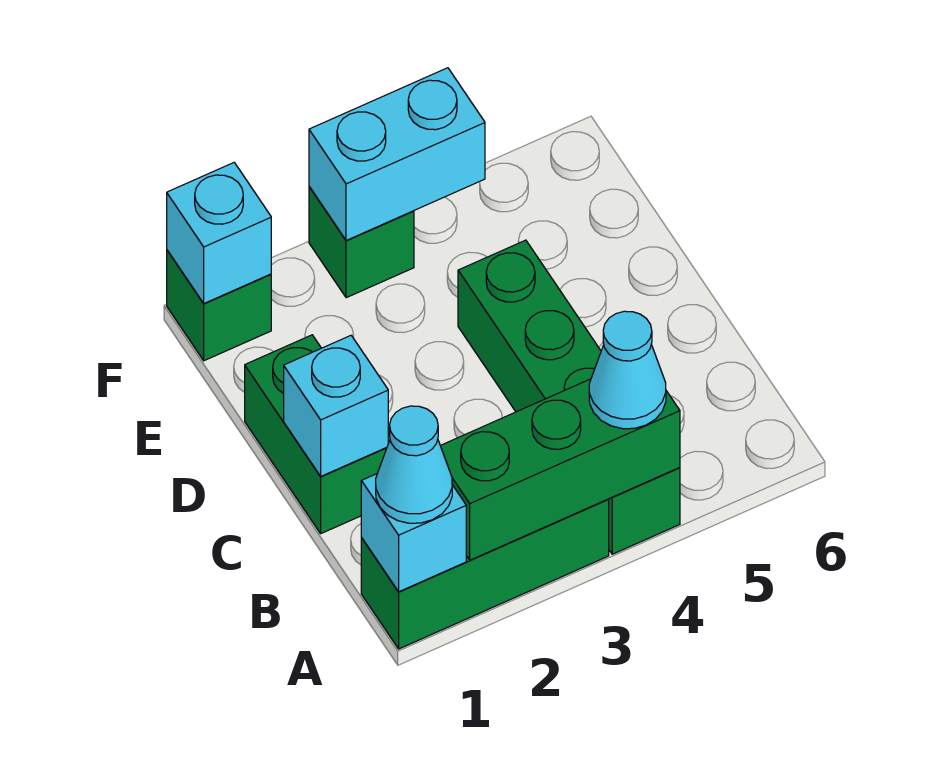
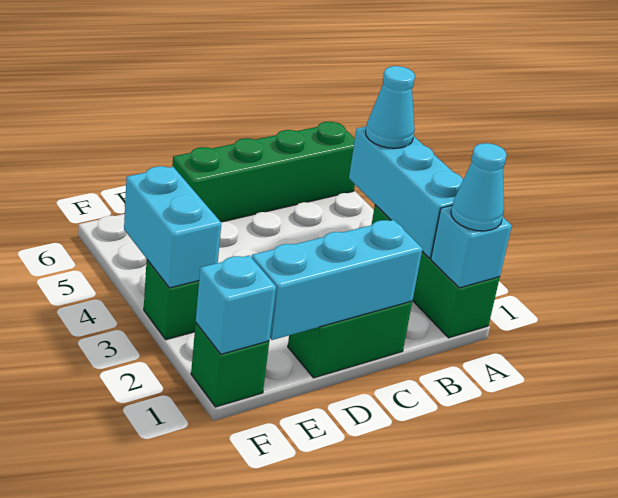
green brick A2:A4 level 2 -> cyan brick A2:A4 level 2
green brick A4:D4 level 1 -> green brick A6:D6 level 1
cyan brick C1 level 2 -> cyan brick C1:E1 level 2

